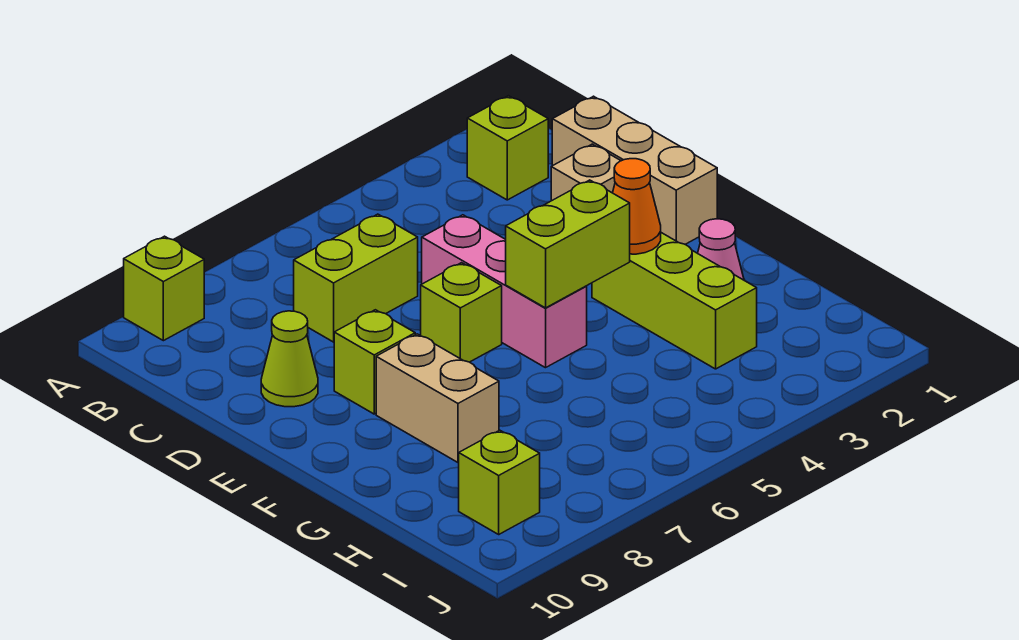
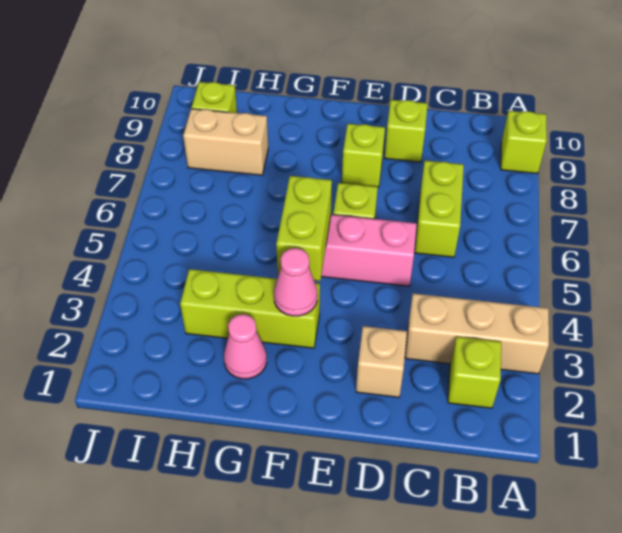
tan brick C1:E1 level 1 -> tan brick A3:C3 level 1
lime cone D9 level 1 -> lime brick D9 level 1
orange cone F3 level 2 -> pink cone F3 level 2
tan brick F8:G8 level 1 -> tan brick H8:I8 level 1

